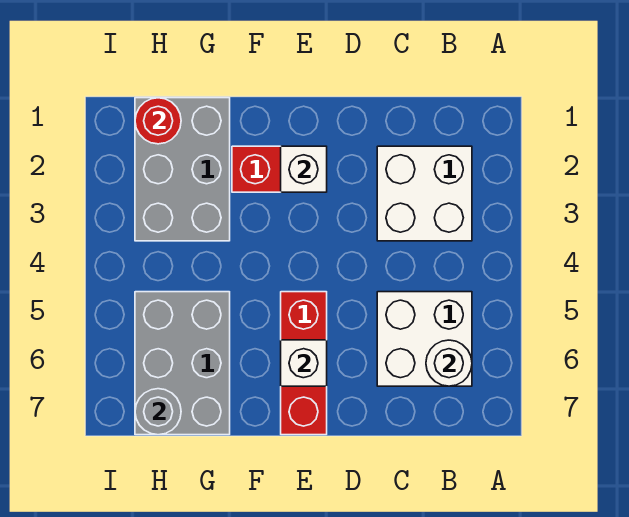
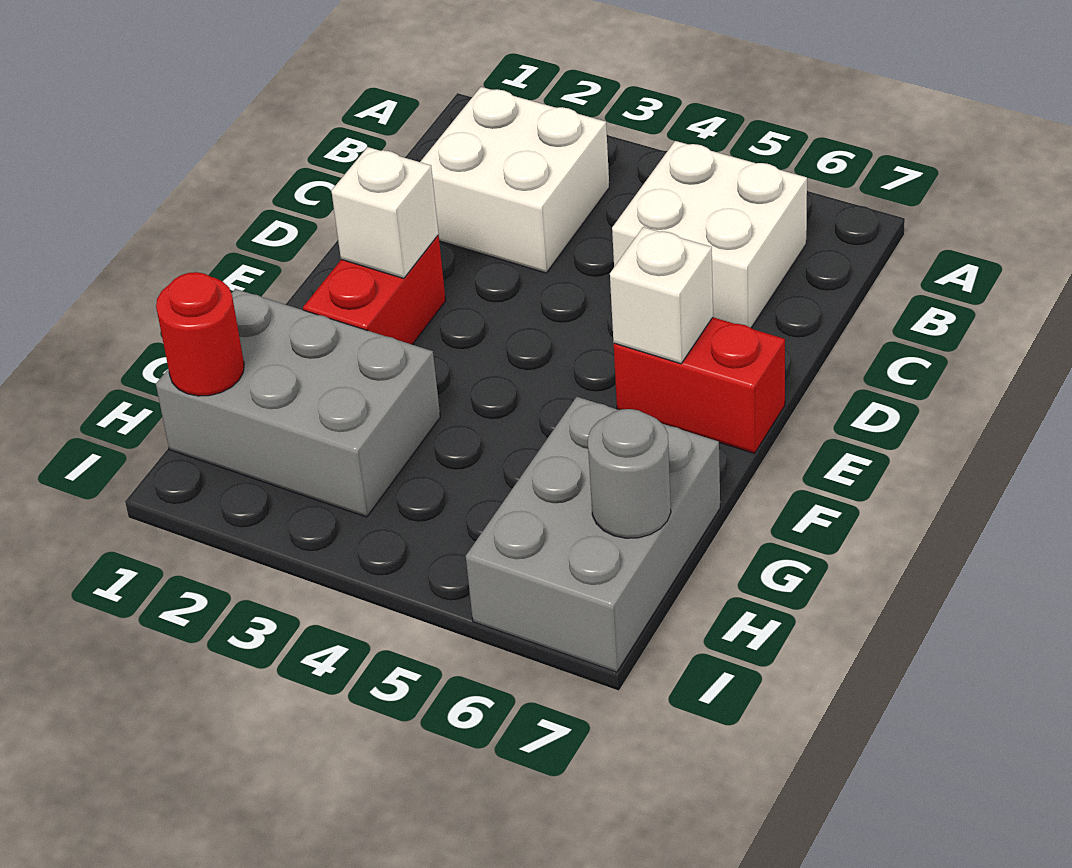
white round brick B6 level 2 -> none
red brick E5:E7 level 1 -> red brick E6:E7 level 1
grey brick G5:H7 level 1 -> grey brick G6:I7 level 1

